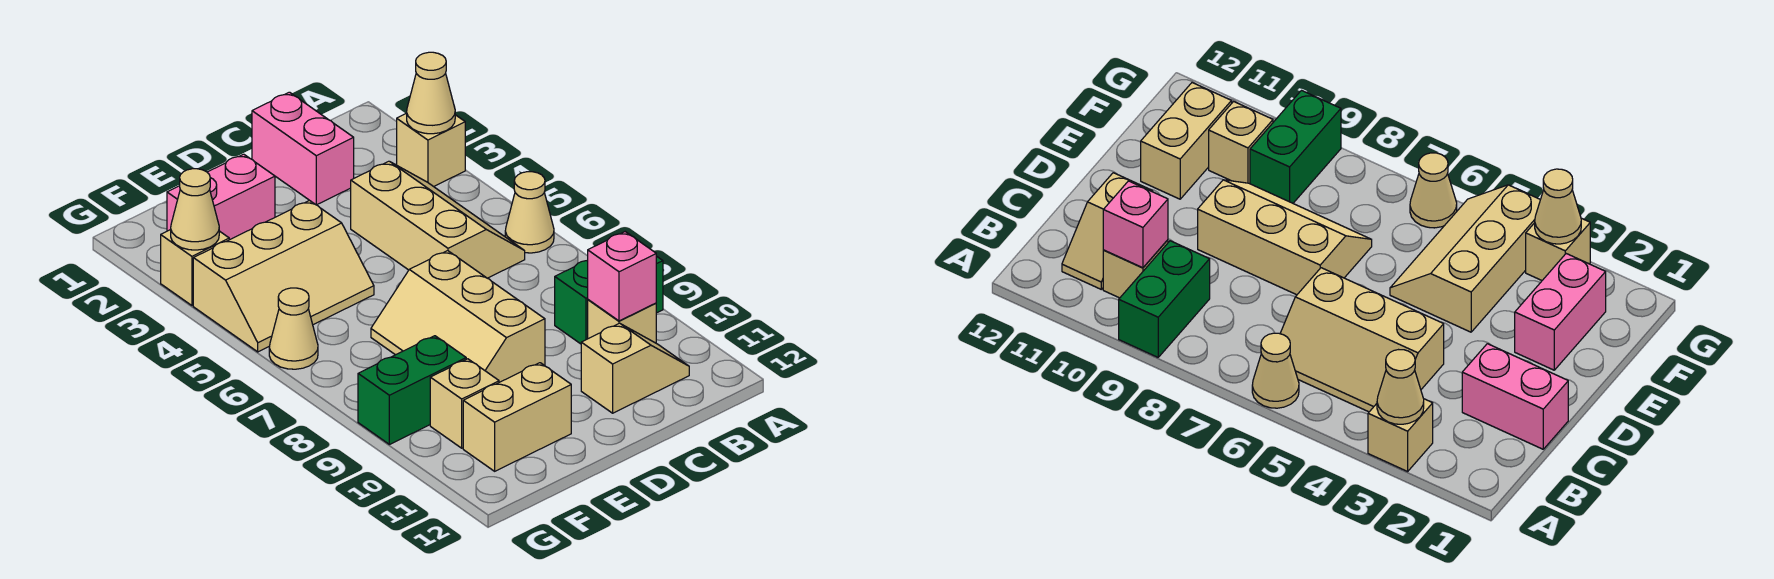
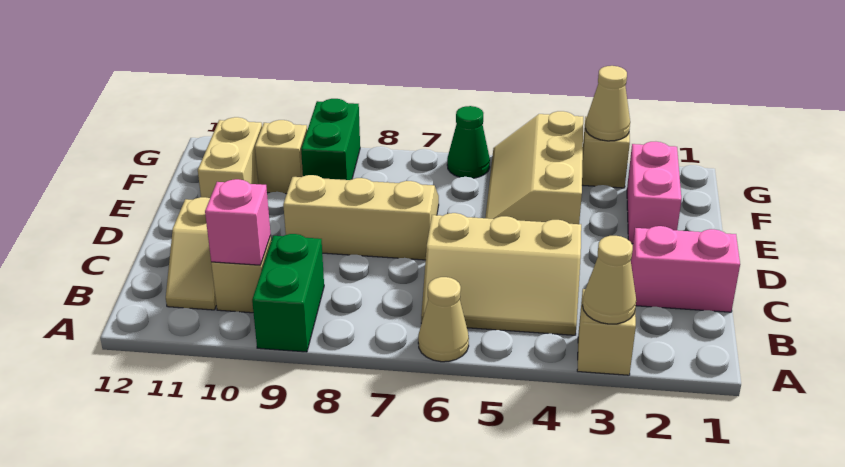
tan cone G6 level 1 -> green cone G6 level 1

